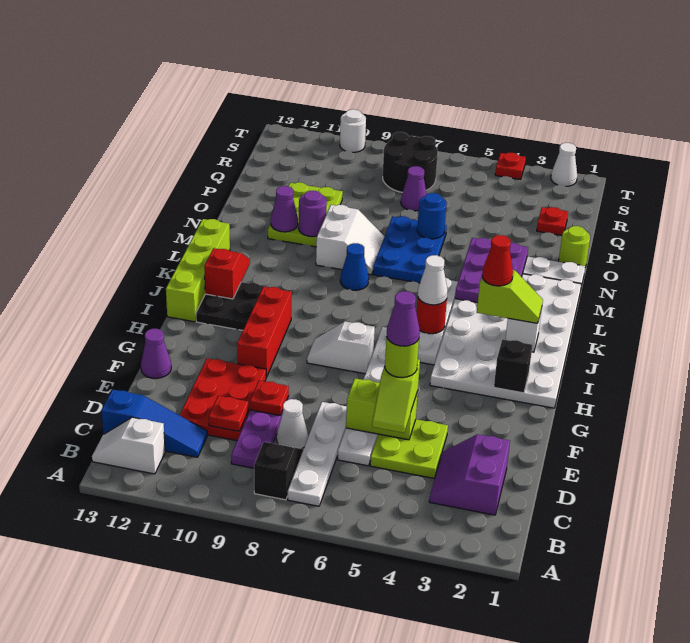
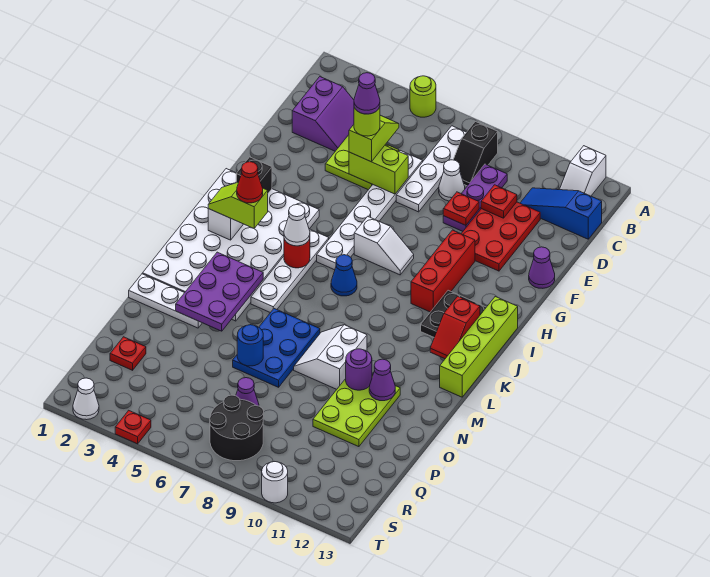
white slope B12:B13 level 1 top 12 -> white slope A12:B12 level 1 top A
blue cone L8 level 1 -> blue cone J7 level 1
lime round brick O1 level 1 -> lime round brick A5 level 1

